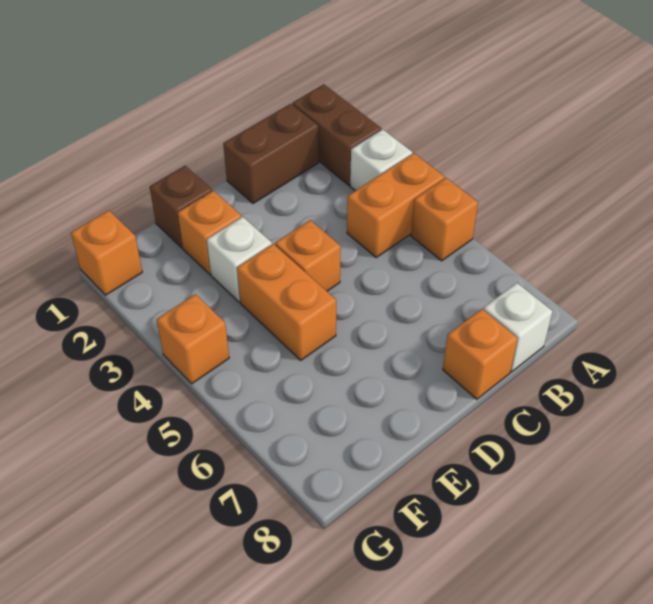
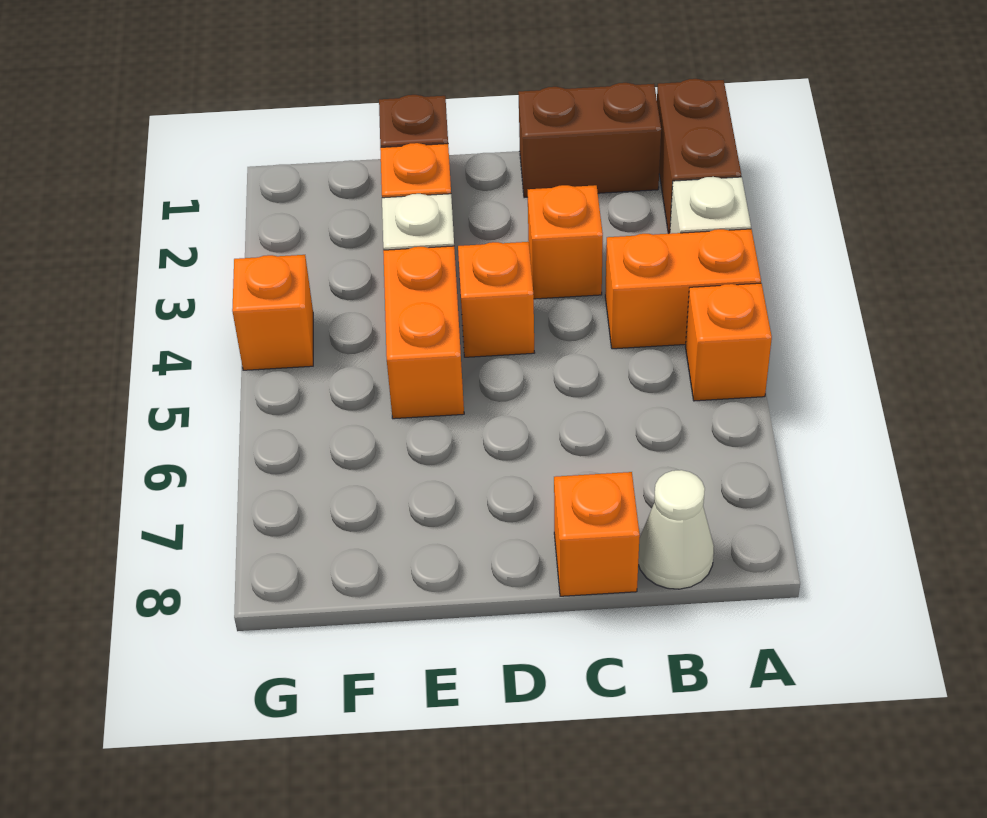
white brick B8 level 1 -> white cone B8 level 1
orange brick G1 level 1 -> orange brick C3 level 1

